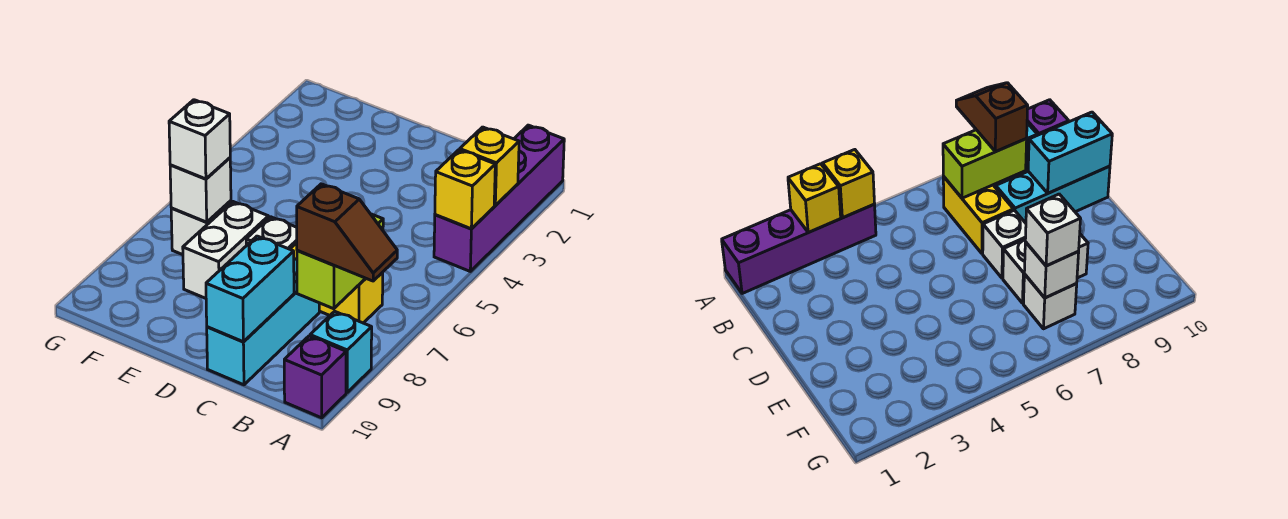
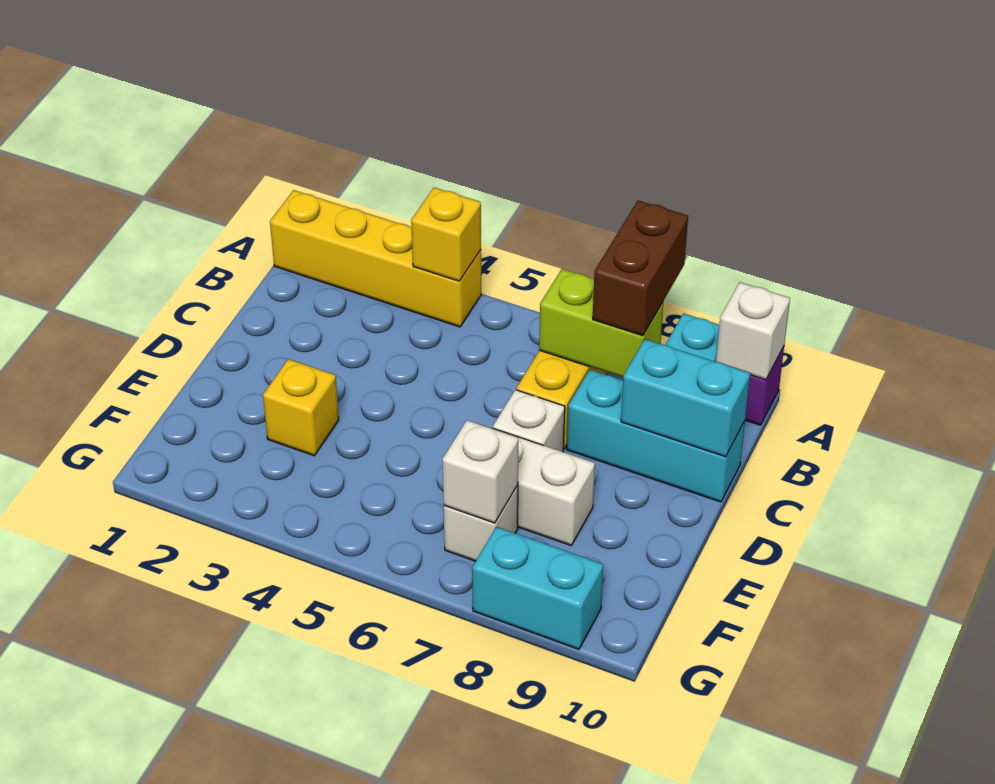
purple brick A1:A4 level 1 -> yellow brick A1:A4 level 1
yellow brick A3 level 2 -> yellow brick E3 level 1
brown slope A8:B8 level 3 top B -> brown brick A8:B8 level 3
white brick F7 level 3 -> white brick A10 level 2
none -> cyan brick G8:G9 level 1

